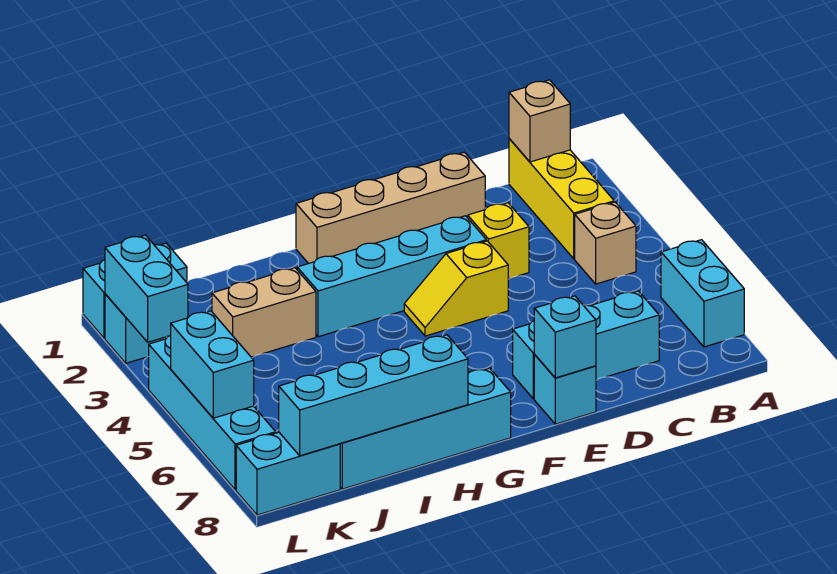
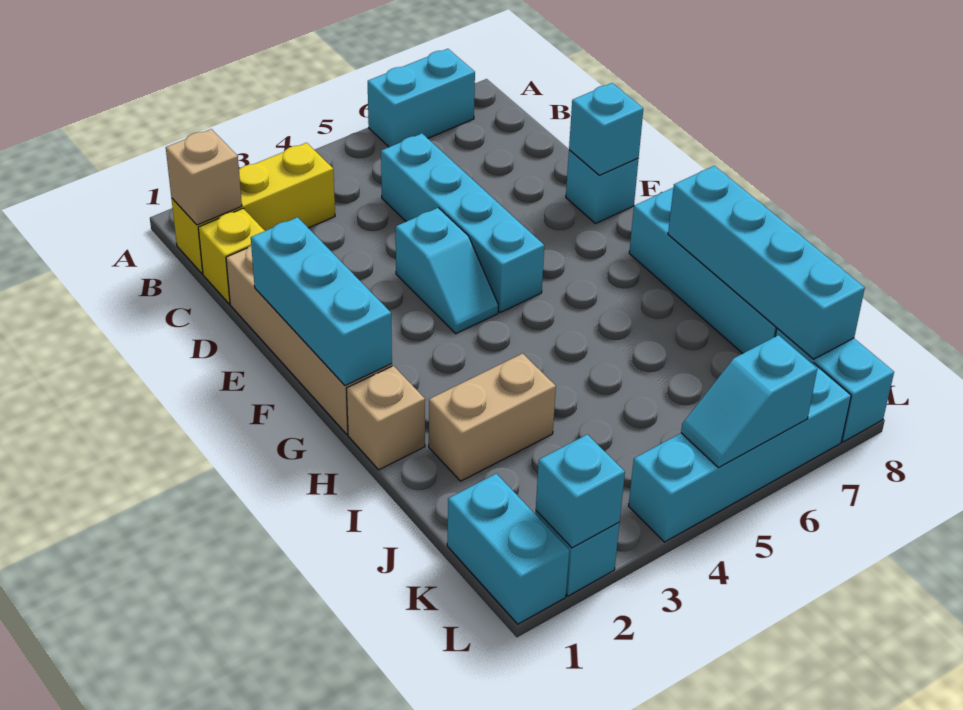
tan brick B4 level 1 -> tan brick H1 level 1
cyan brick C7:E7 level 1 -> cyan brick E1:G1 level 2
yellow brick D3 level 1 -> yellow brick C1 level 1
cyan brick E3:H3 level 1 -> cyan brick C5:F5 level 1
yellow slope E4:F4 level 1 top E -> cyan slope E4:F4 level 1 top E
tan brick I3:J3 level 1 -> tan brick I2:I3 level 1
cyan brick L2:L3 level 2 -> cyan brick L2 level 2
cyan brick L5:L6 level 2 -> cyan slope L5:L6 level 2 top 6

